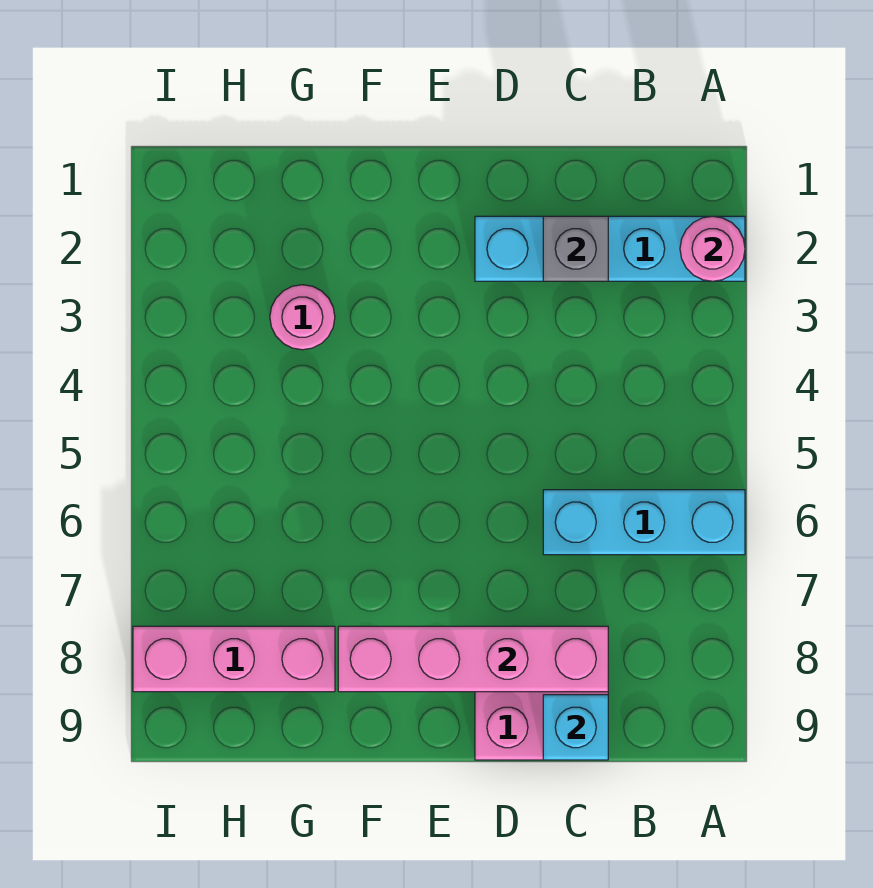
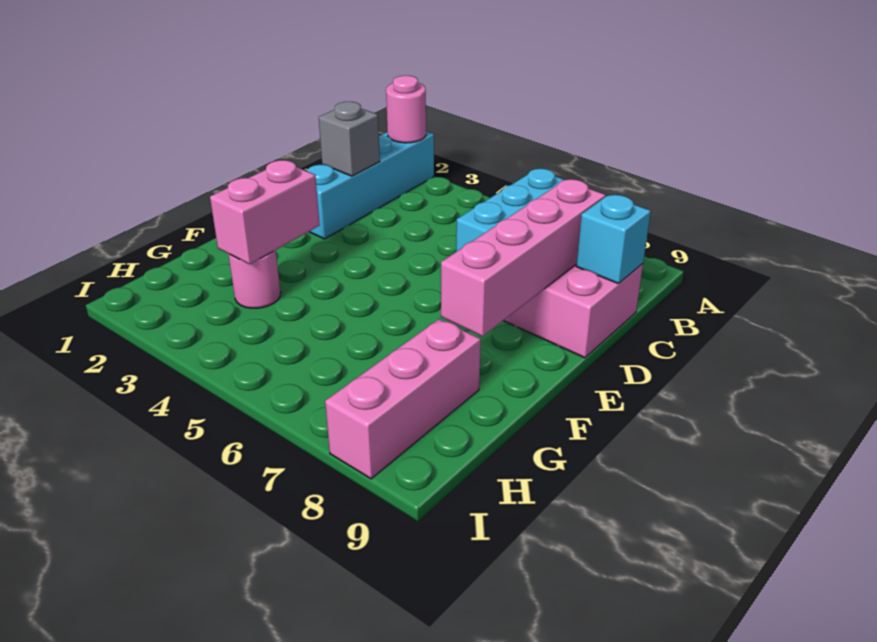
none -> pink brick F3:G3 level 2

